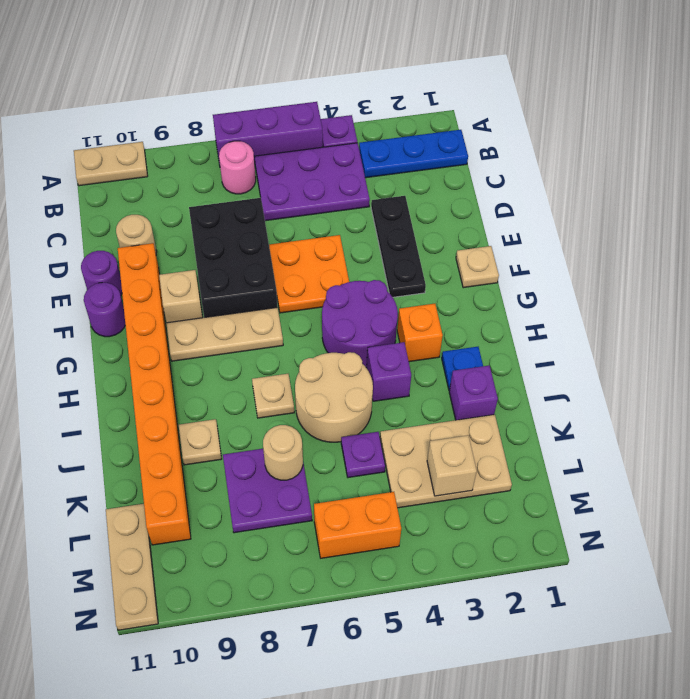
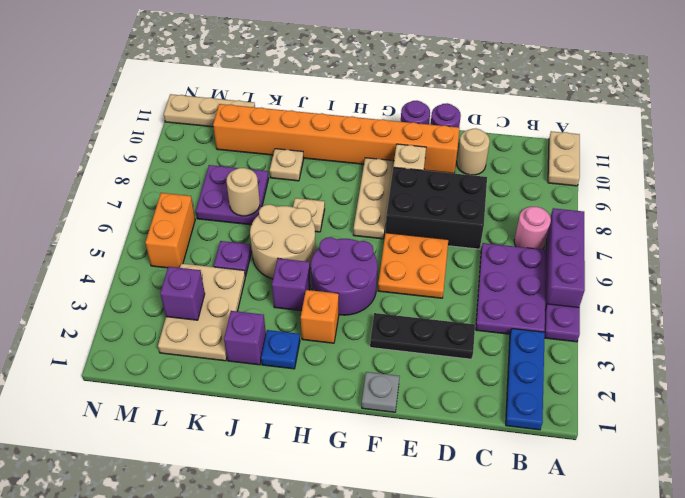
tan plate F1 level 1 -> grey plate F1 level 1
tan brick L3 level 2 -> purple brick L3 level 2

